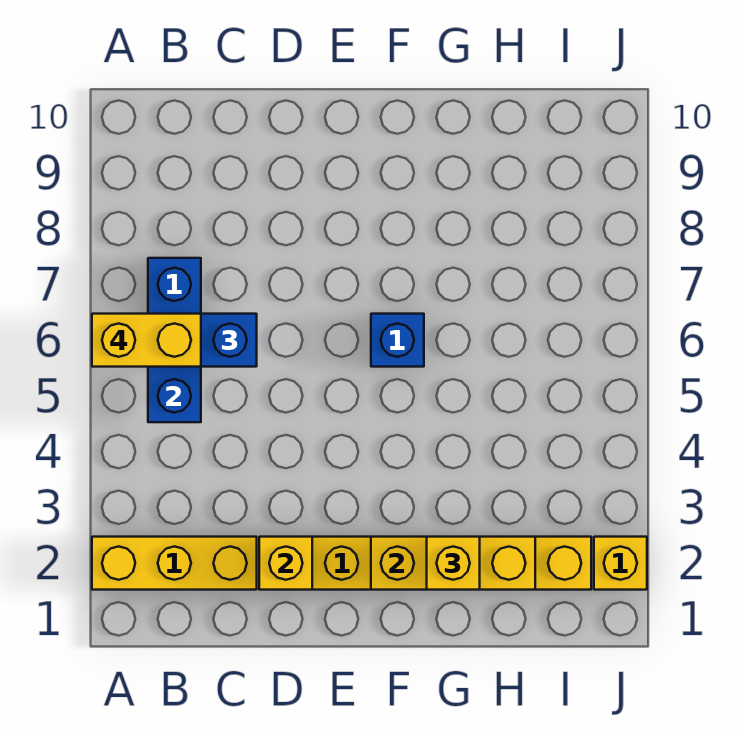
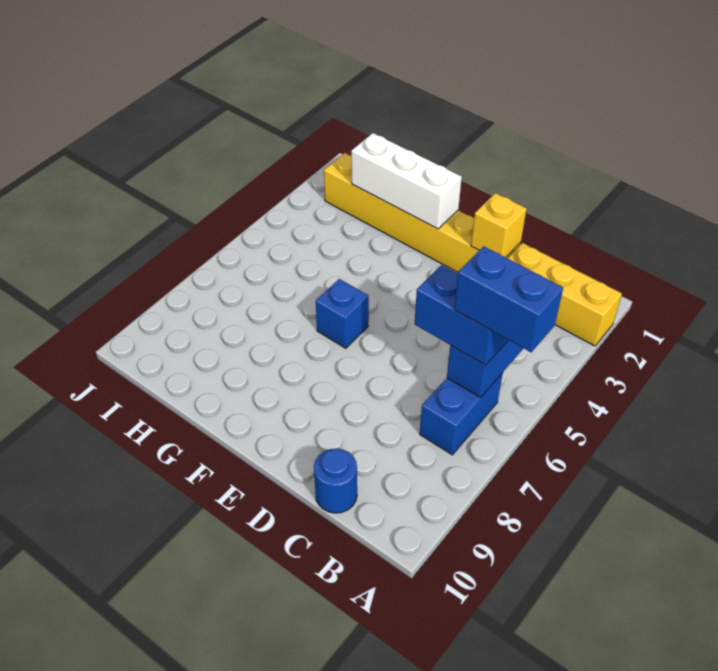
yellow brick A6:B6 level 4 -> blue brick A6:B6 level 4
none -> blue round brick C10 level 1
yellow brick F2:H2 level 2 -> white brick F2:H2 level 2
yellow brick G2 level 3 -> none
yellow brick J2 level 1 -> none

